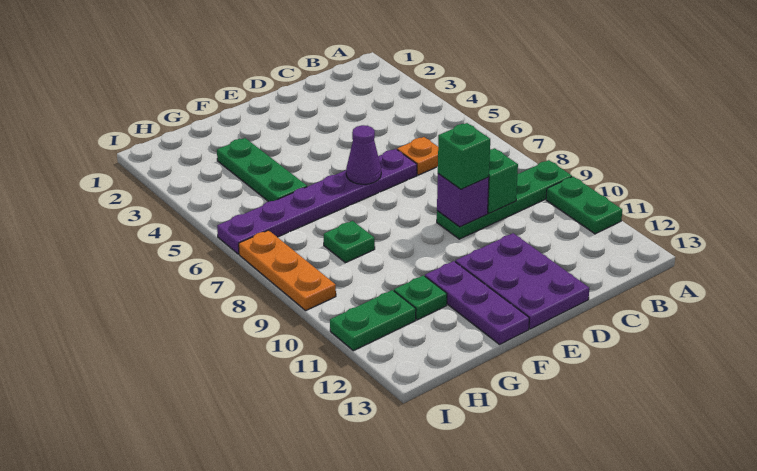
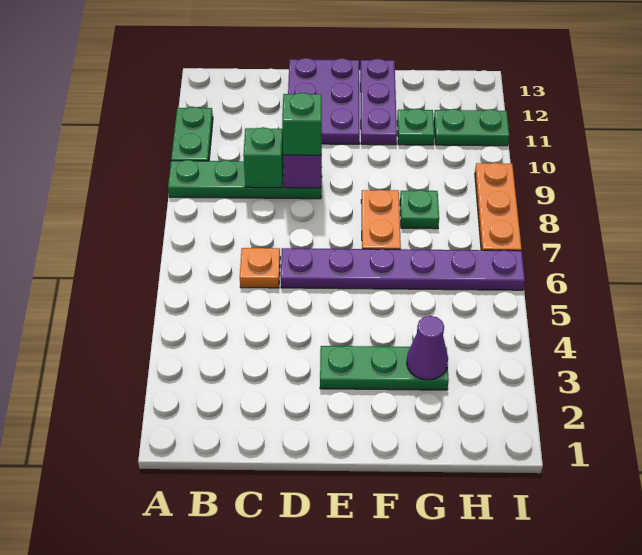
purple cone E6 level 2 -> purple cone G3 level 2
none -> orange plate F7:F8 level 1
green plate G3:G5 level 1 -> green plate E3:G3 level 1

